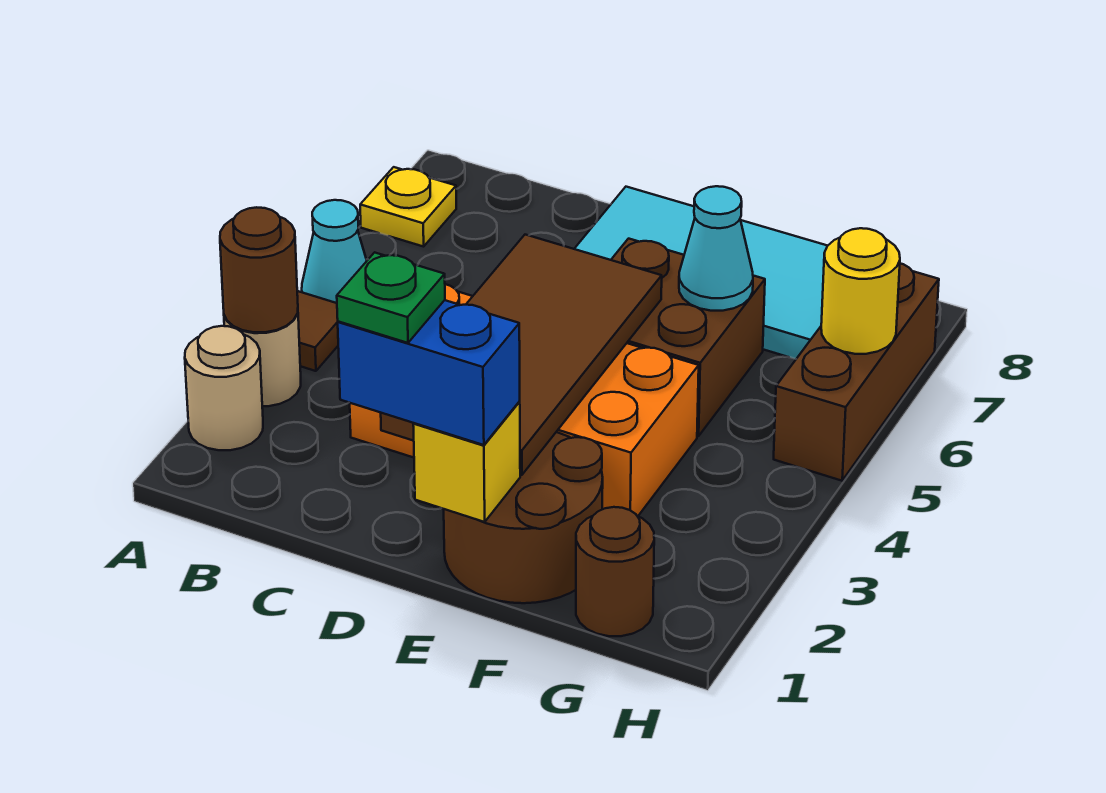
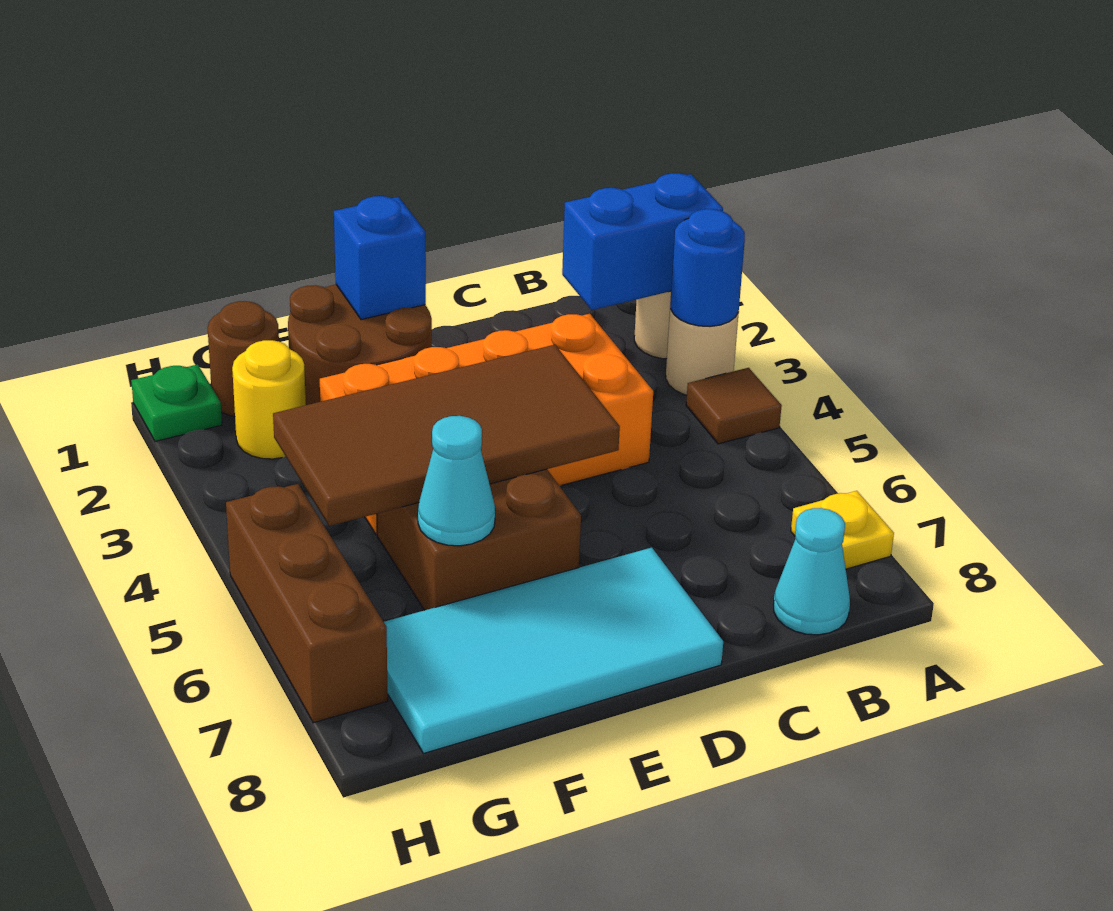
brown round brick A3 level 2 -> blue round brick A3 level 2
cyan cone A5 level 1 -> cyan cone B8 level 1
blue brick D1:E1 level 3 -> blue brick A2:B2 level 2
green plate D1 level 4 -> green plate H1 level 1
brown tile D2:E5 level 2 -> brown tile D4:G5 level 2
yellow brick E1 level 2 -> blue brick E1 level 2
yellow round brick H6 level 2 -> yellow round brick G2 level 1

